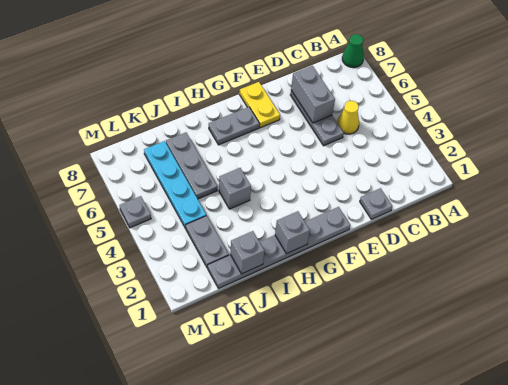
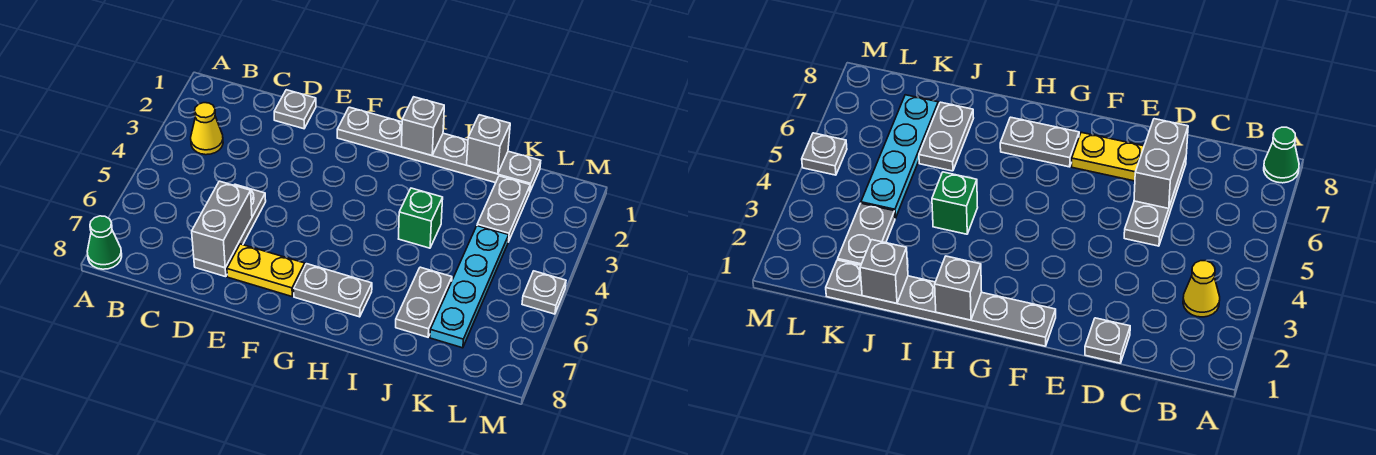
yellow cone C5 level 1 -> yellow cone B3 level 1
yellow plate F7:F8 level 1 -> yellow plate E7:F7 level 1
grey brick I4 level 1 -> green brick I4 level 1
grey plate J5:J7 level 1 -> grey plate J6:J7 level 1

